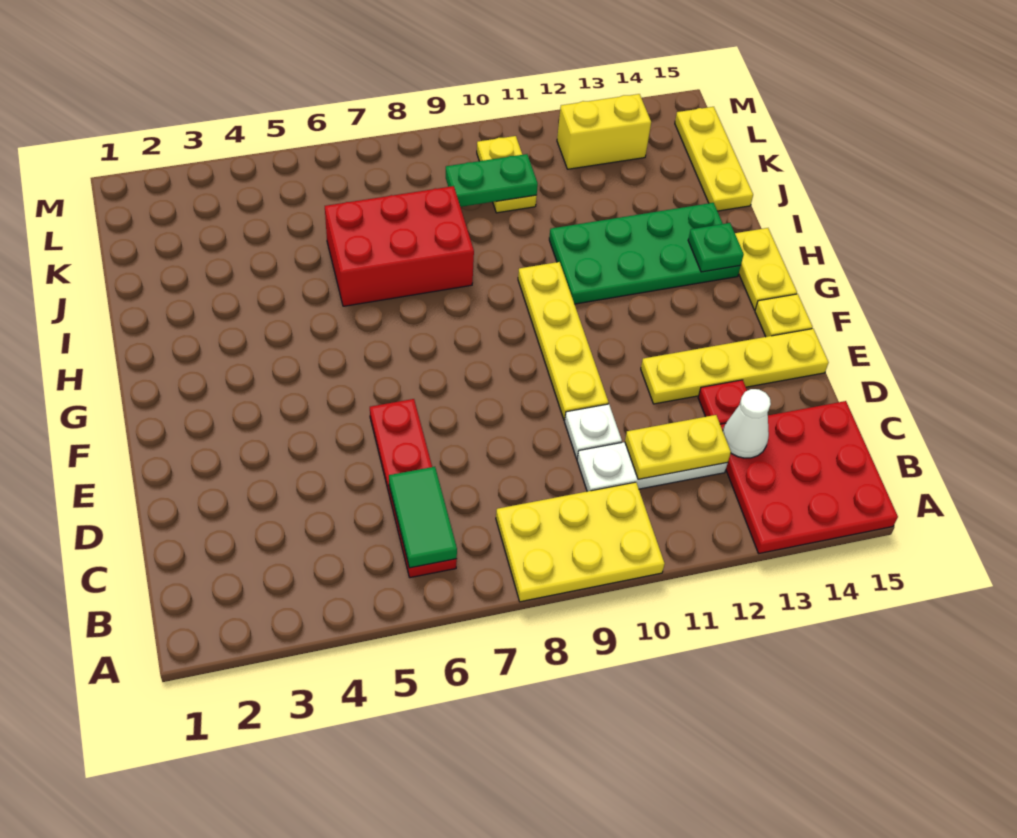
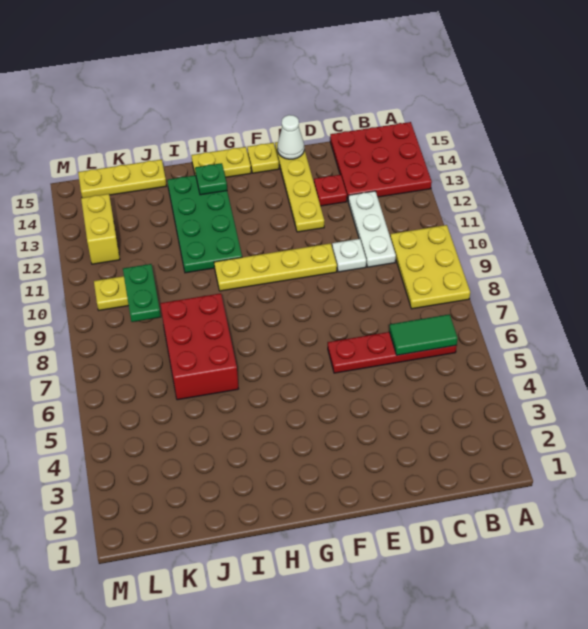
yellow plate C11:C12 level 2 -> none
white cone C13 level 2 -> white cone E15 level 2

